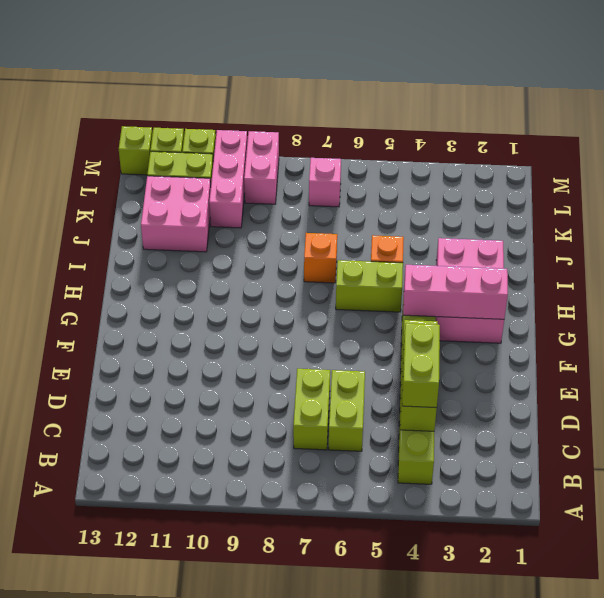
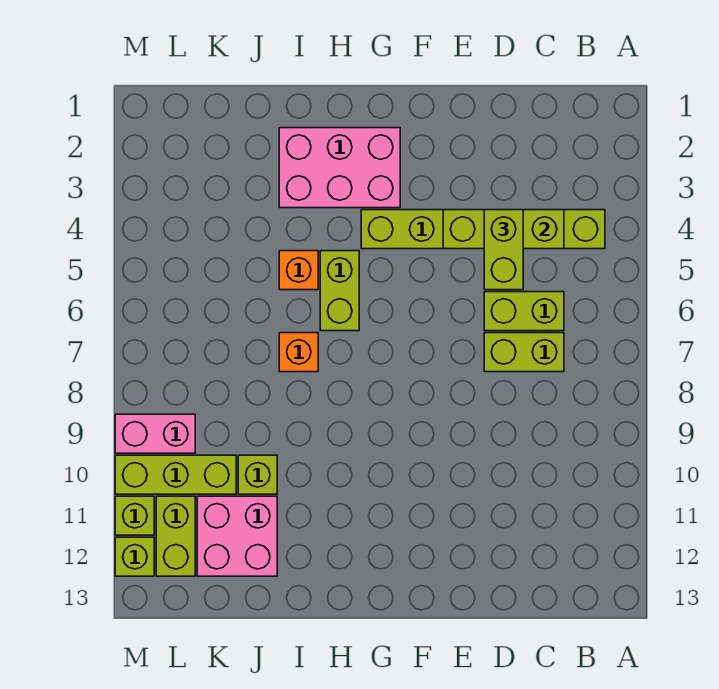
lime brick C4:D4 level 3 -> lime brick D4:D5 level 3
pink brick G2:G4 level 2 -> none
pink brick K10:M10 level 1 -> lime brick K10:M10 level 1
pink brick L7 level 1 -> none
lime brick M13 level 1 -> lime brick J10 level 1

